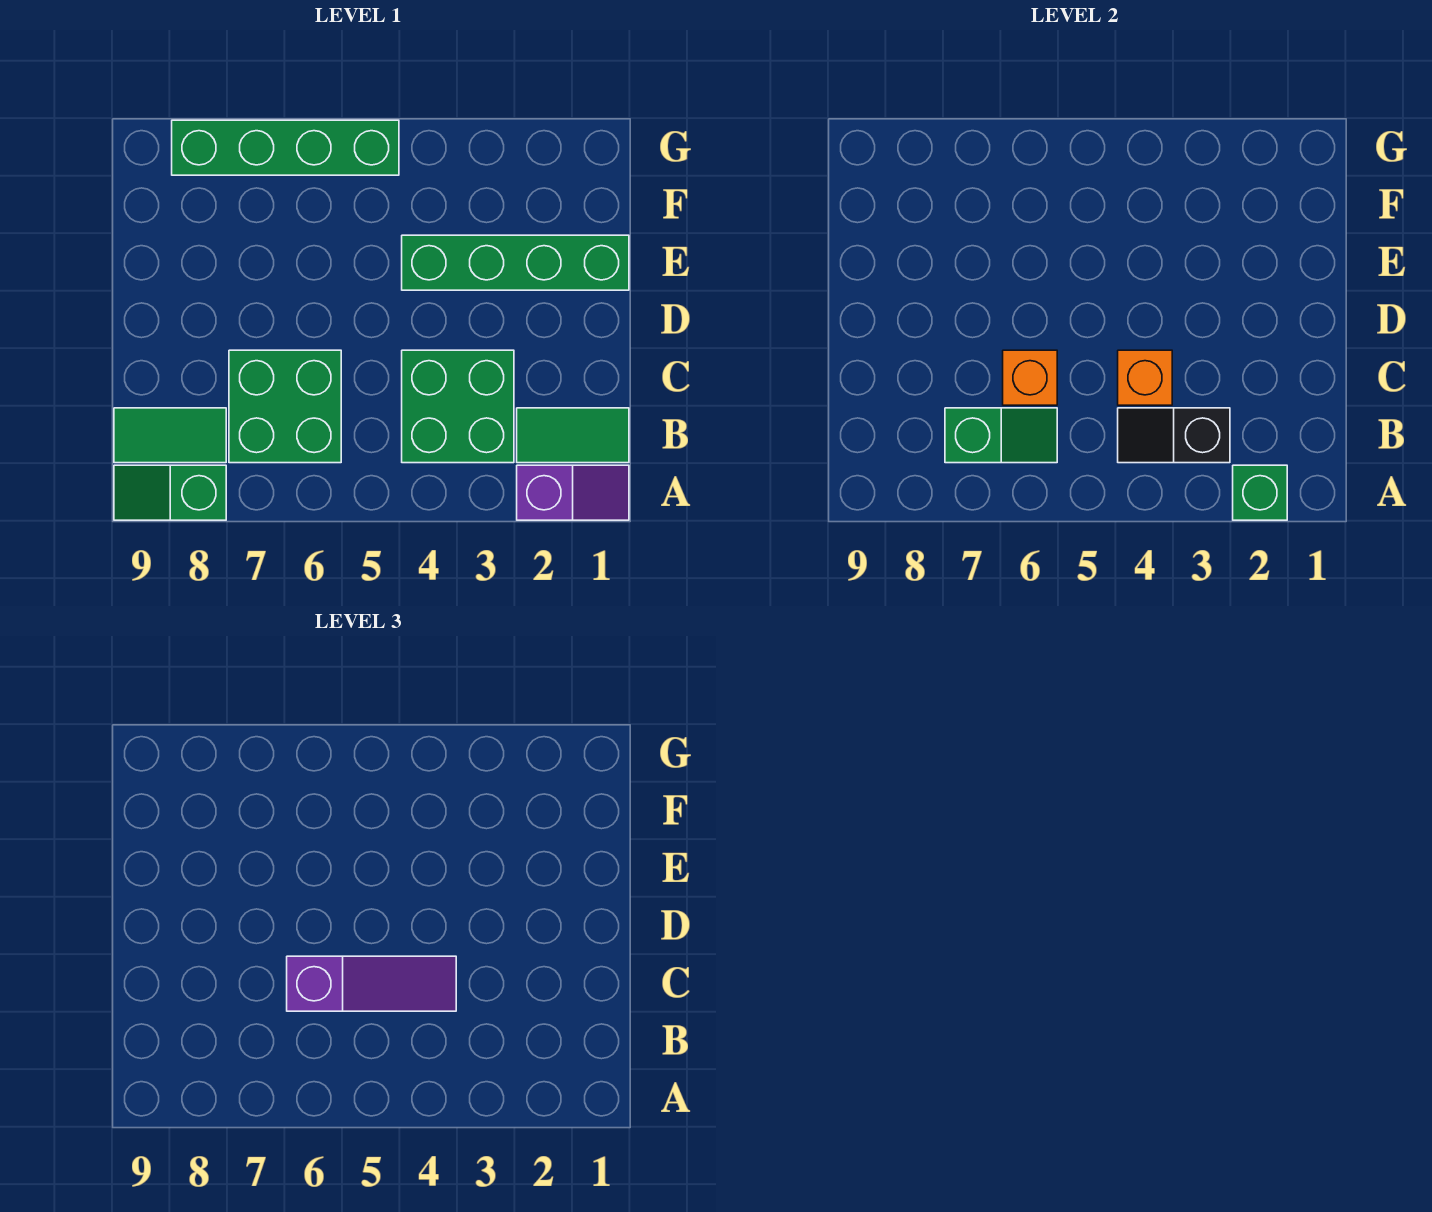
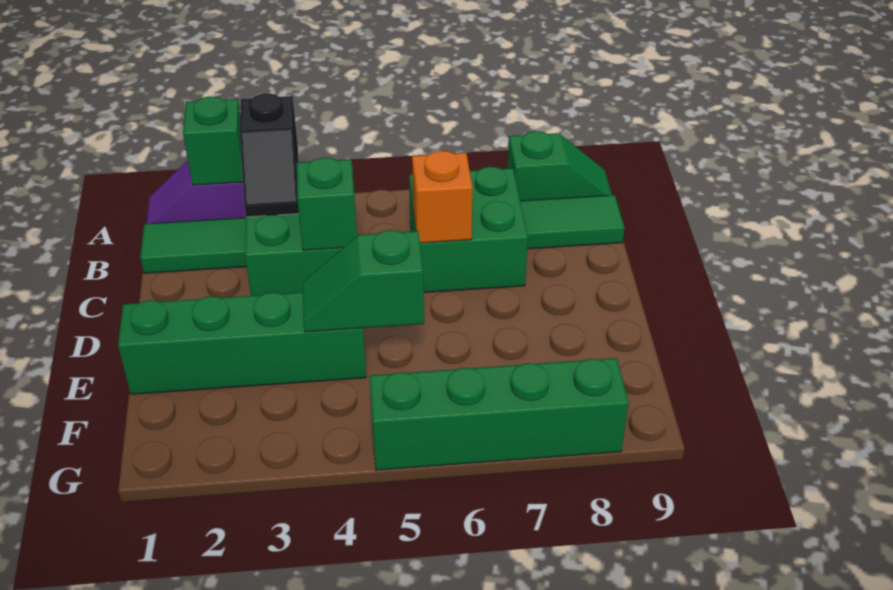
black slope B3:B4 level 2 top 3 -> black slope A3:B3 level 2 top A
green slope B6:B7 level 2 top 7 -> green slope E4:E5 level 2 top 5
orange brick C4 level 2 -> green brick C4 level 2
purple slope C4:C6 level 3 top 6 -> none

